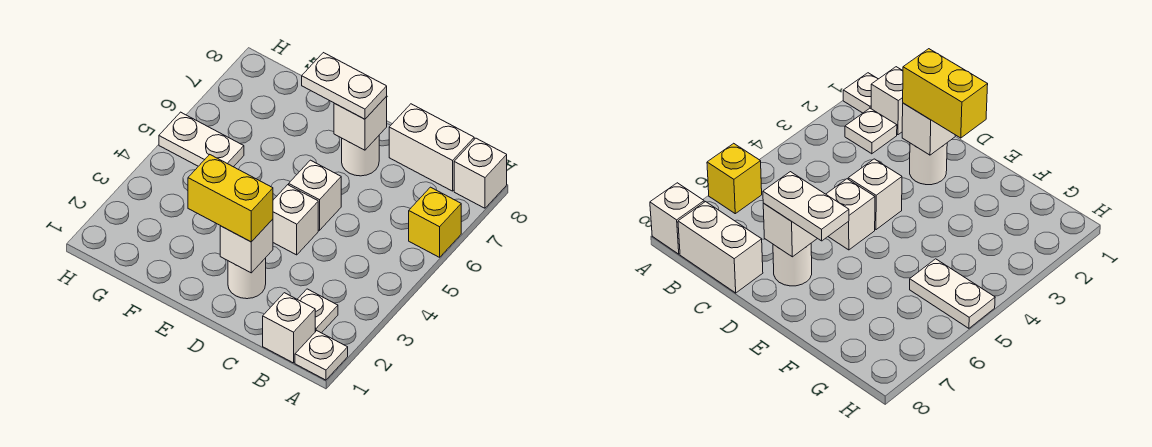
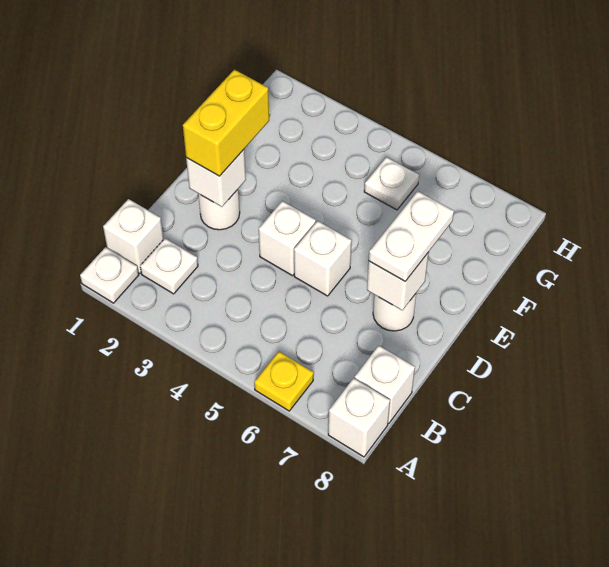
yellow brick A6 level 1 -> yellow plate A6 level 1
white brick B8:C8 level 1 -> white brick B8 level 1
white plate G5:H5 level 1 -> white plate G5 level 1

